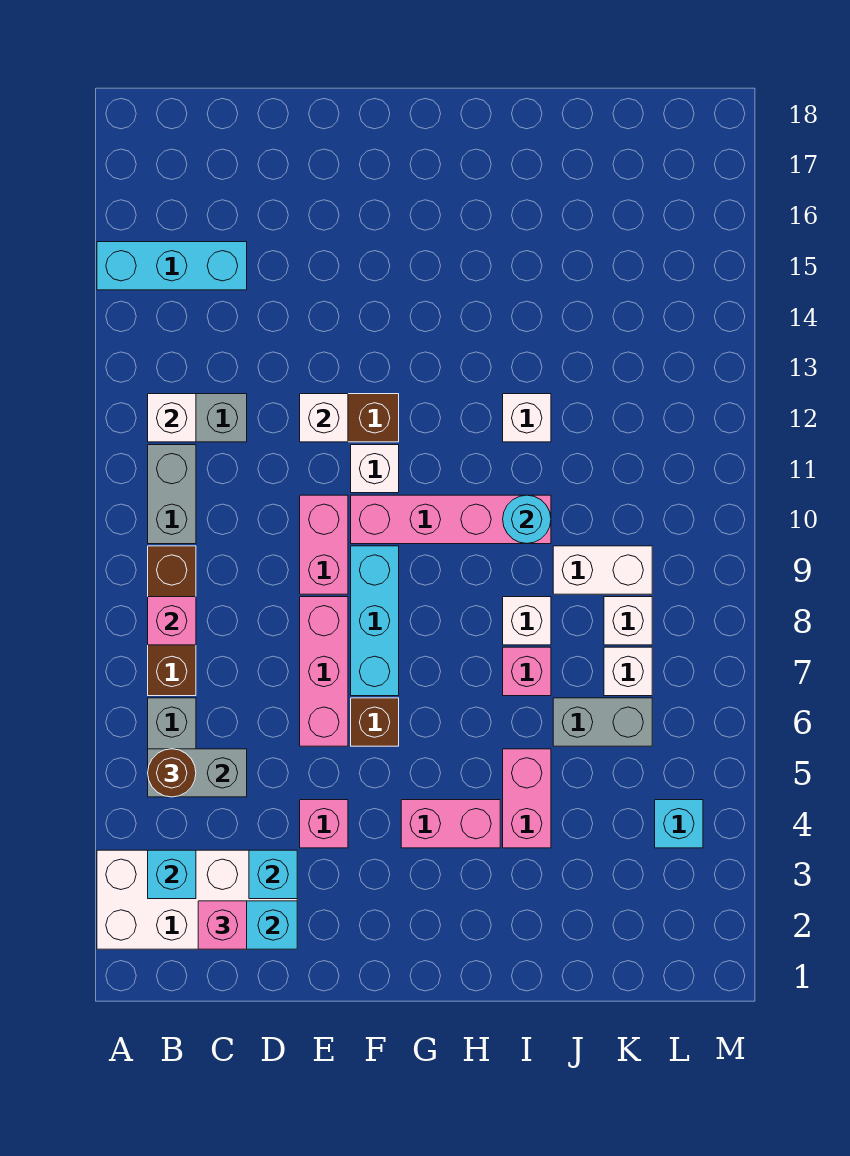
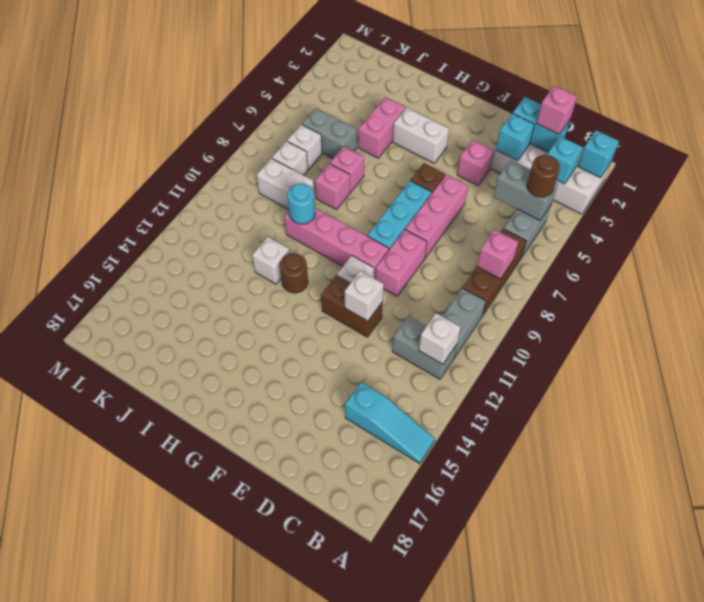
cyan brick A15:C15 level 1 -> cyan slope A15:C15 level 1 top C
pink brick G4:H4 level 1 -> white brick G4:H4 level 1
none -> brown round brick H12 level 1
white brick I8 level 1 -> pink brick I8 level 1
cyan brick L4 level 1 -> cyan brick A2 level 2

